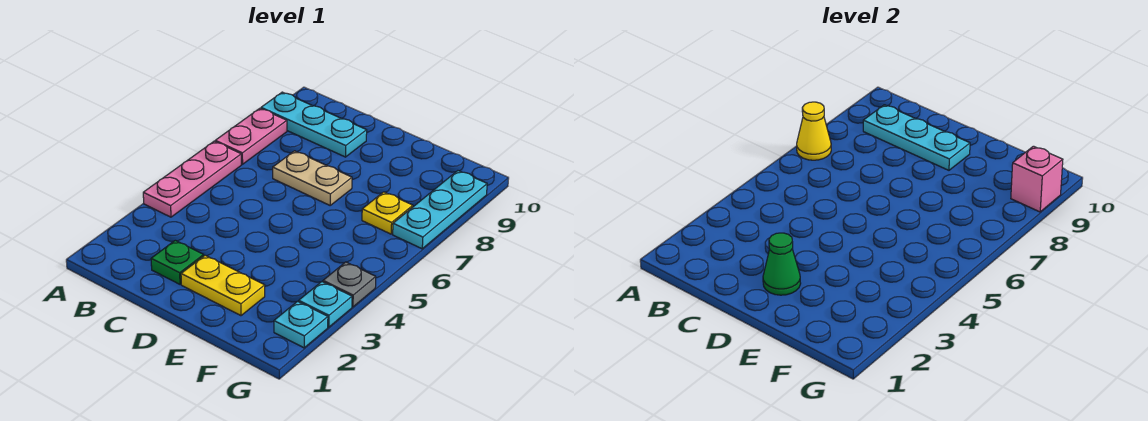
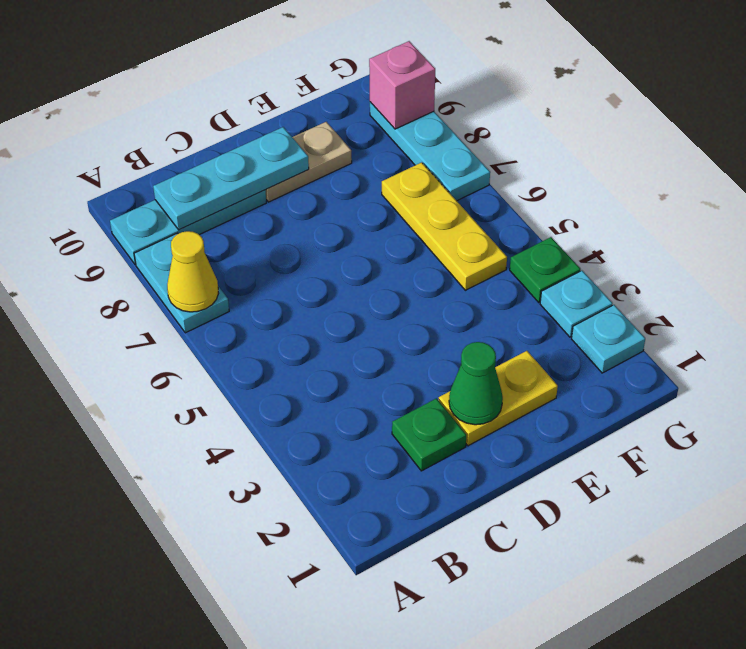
pink plate A4:A6 level 1 -> none
pink plate A7:A8 level 1 -> cyan plate A7:A8 level 1
tan plate C7:D7 level 1 -> tan plate D9:E9 level 1
yellow plate F7 level 1 -> yellow plate F5:F7 level 1
grey plate G4 level 1 -> green plate G4 level 1

